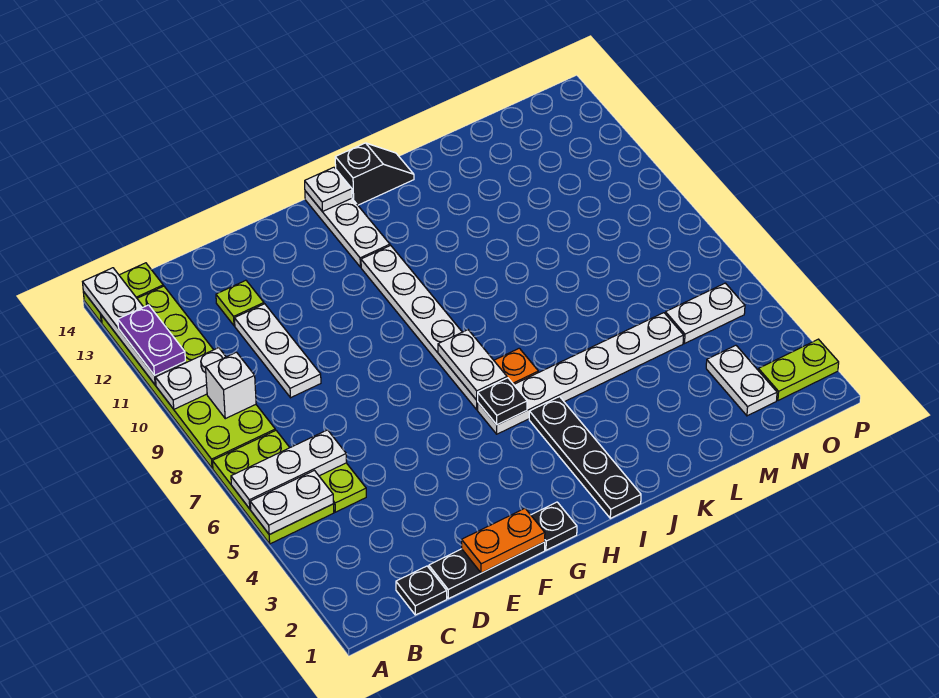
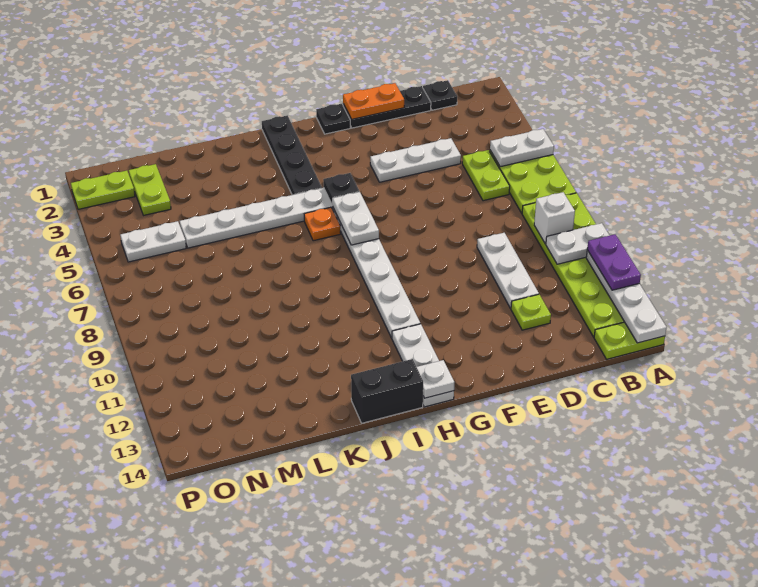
white plate A6:C6 level 2 -> white plate D4:F4 level 1
black slope I14:J14 level 1 top I -> black brick I14:J14 level 1
white plate N2:N3 level 1 -> lime plate N2:N3 level 1

